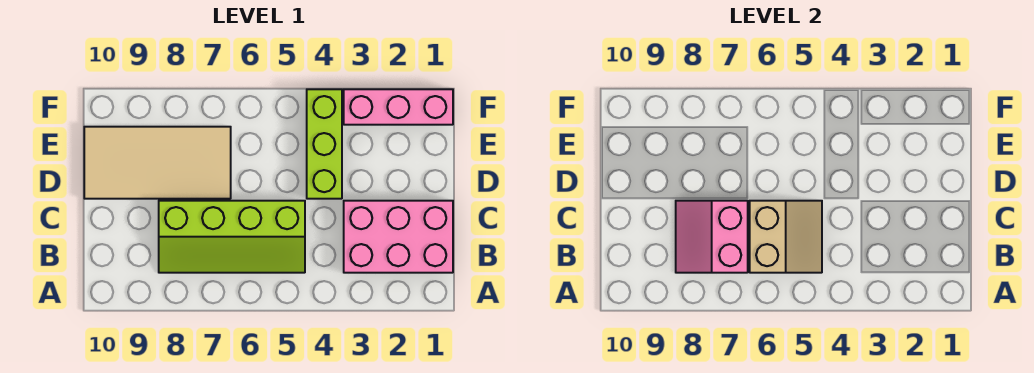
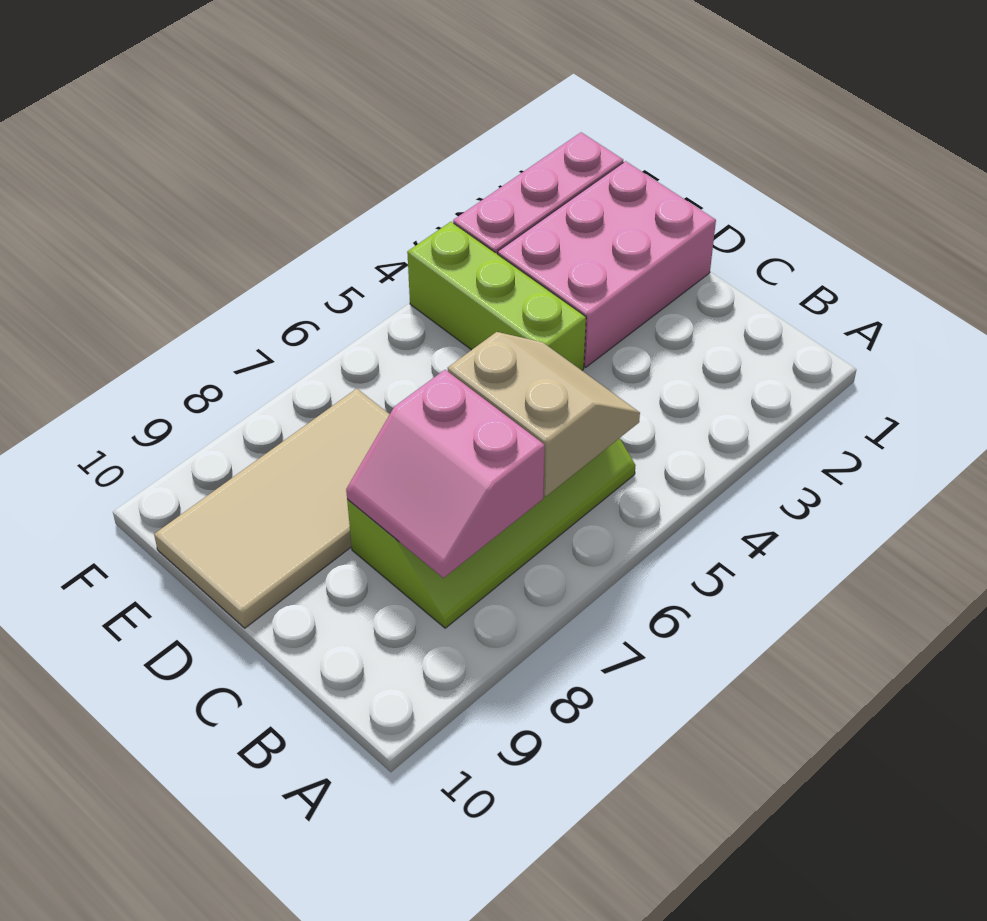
pink brick B1:C3 level 1 -> pink brick D1:E3 level 1

